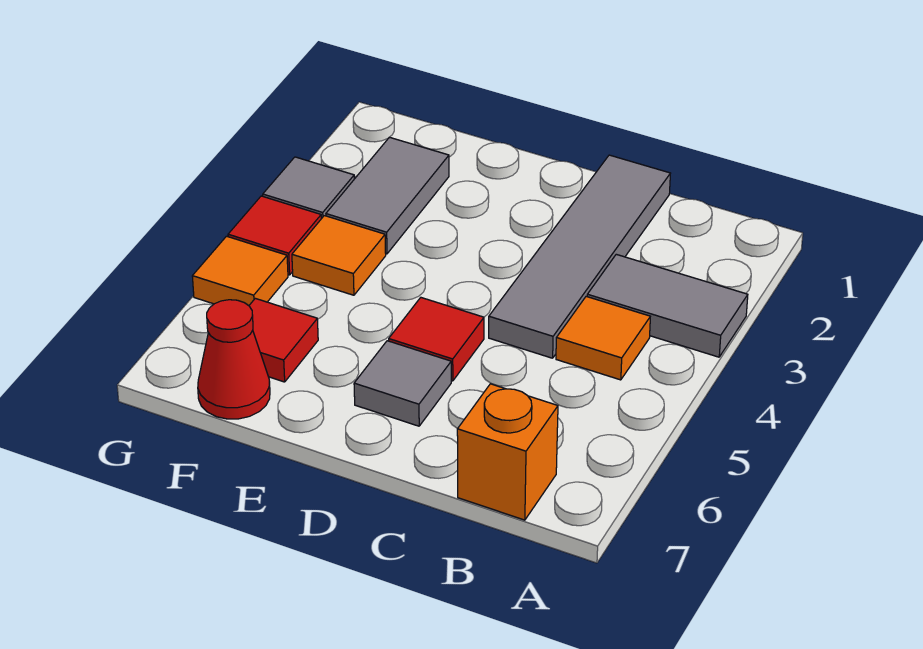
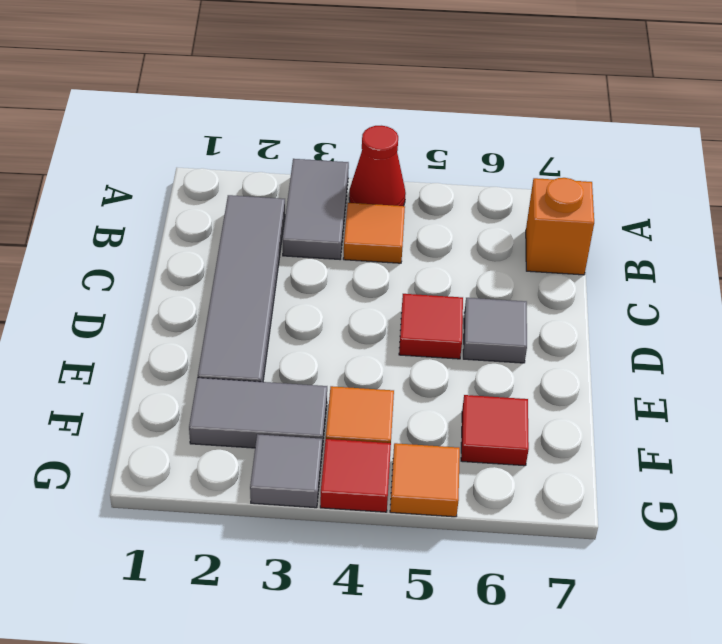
grey tile C1:C4 level 1 -> grey tile B2:E2 level 1
red cone F7 level 1 -> red cone A4 level 1

